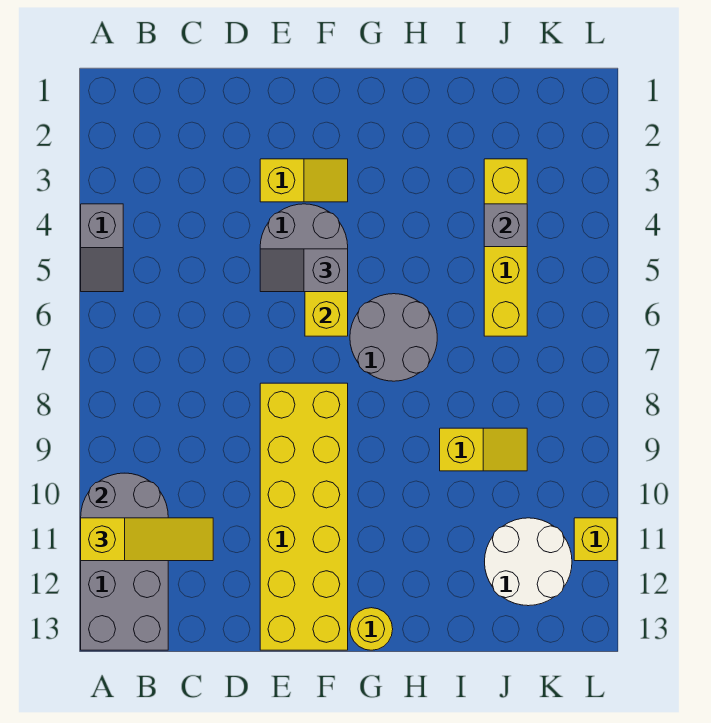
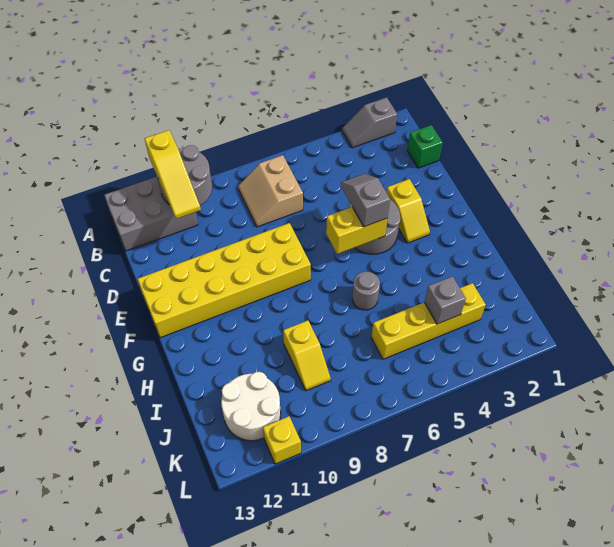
grey slope A4:A5 level 1 top 4 -> grey slope A2:A3 level 1 top 2
none -> tan slope B7:C8 level 1 top 7
none -> green brick C1 level 1
grey round brick G6:H7 level 1 -> grey round brick H6 level 1
yellow round brick G13 level 1 -> none

